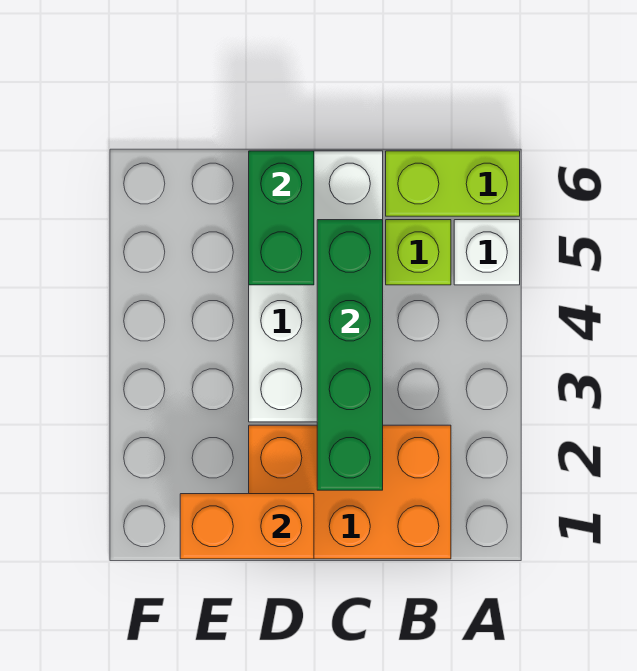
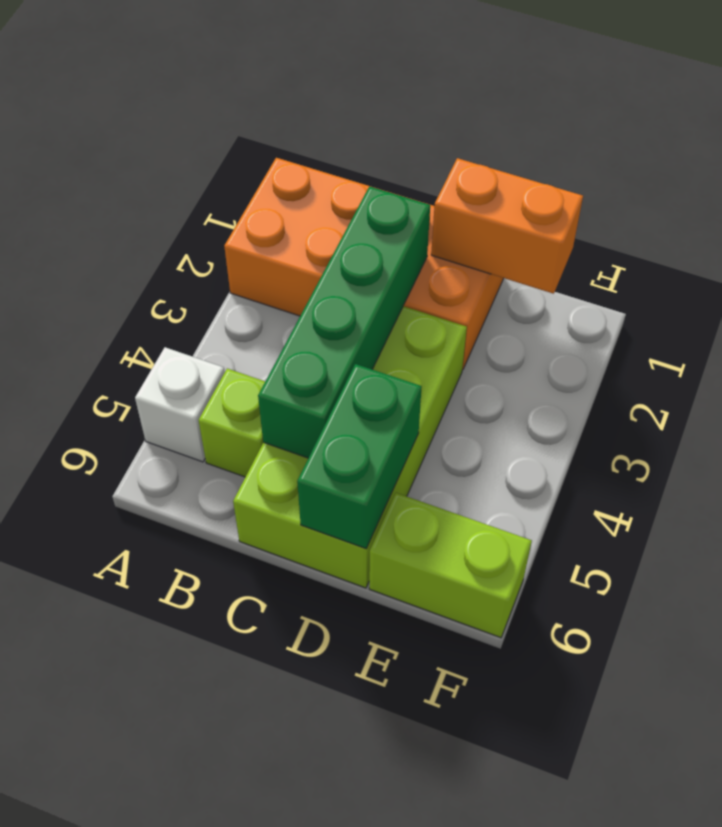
lime brick A6:B6 level 1 -> lime brick E6:F6 level 1
orange brick B1:D2 level 1 -> orange brick A1:D2 level 1
white brick C3:D6 level 1 -> lime brick C3:D6 level 1

